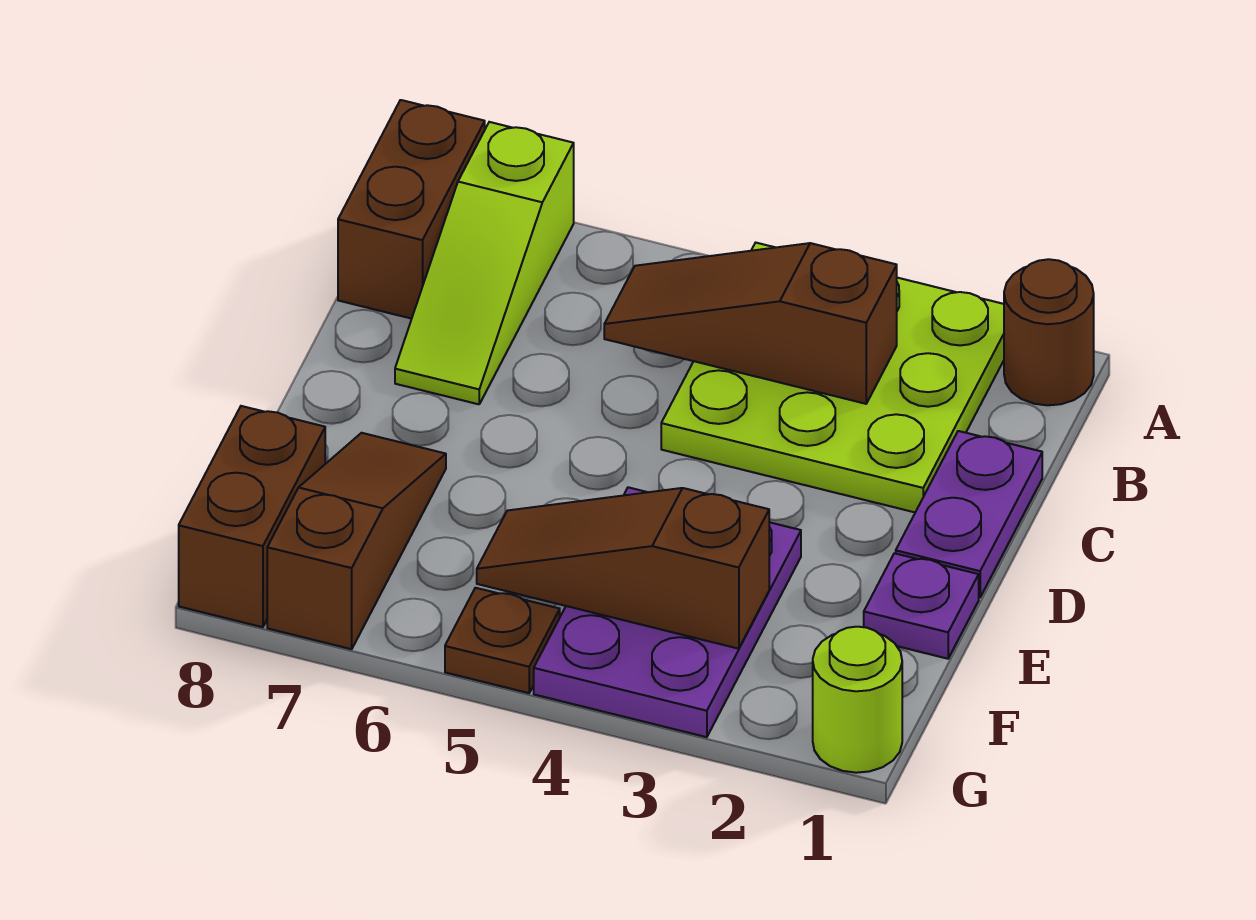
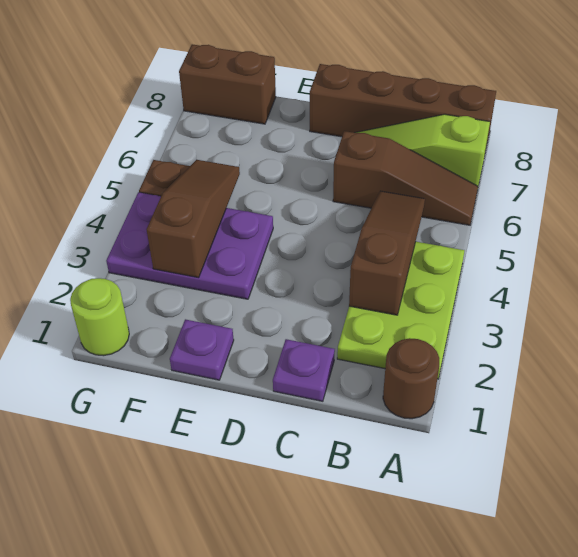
lime plate A2:C4 level 1 -> lime plate A2:B4 level 1
brown brick A8:B8 level 1 -> brown brick A8:D8 level 1
purple plate C1:D1 level 1 -> purple plate C1 level 1
brown slope E7:G7 level 1 top G -> brown slope A6:C6 level 1 top C

